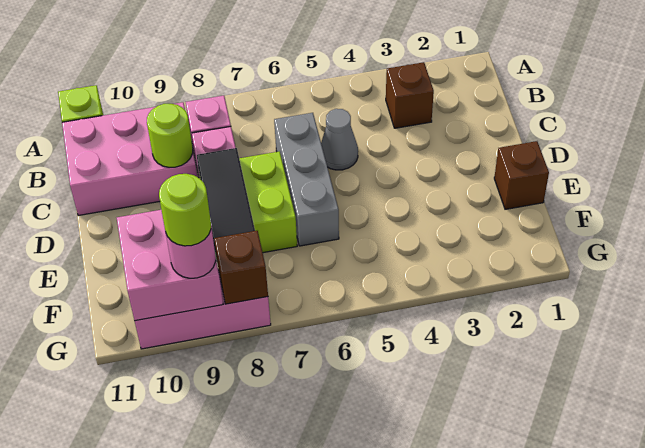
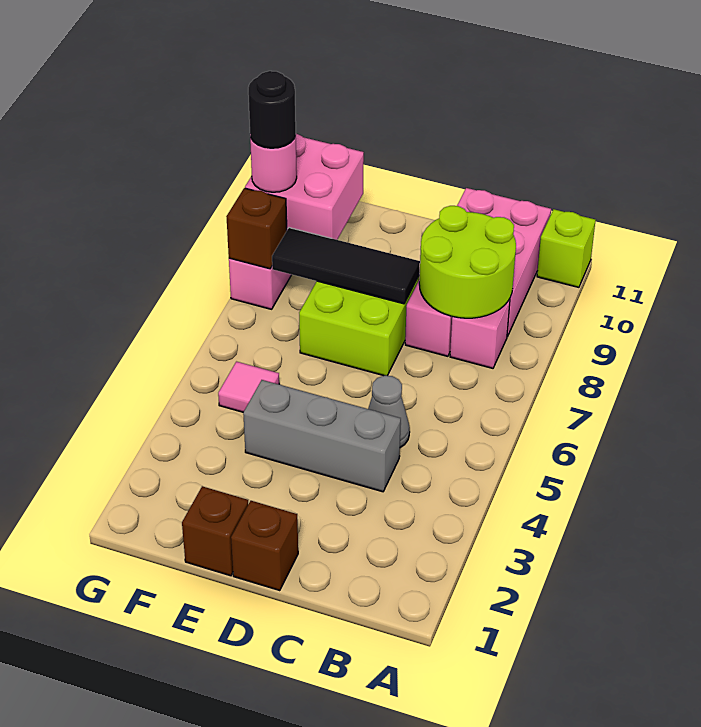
brown brick B3 level 1 -> brown brick D1 level 1
grey brick C6:E6 level 1 -> grey brick C4:E4 level 1
lime round brick C9 level 2 -> lime round brick B8:C9 level 2
none -> pink tile F5 level 1
lime round brick G9 level 4 -> black round brick G9 level 4

